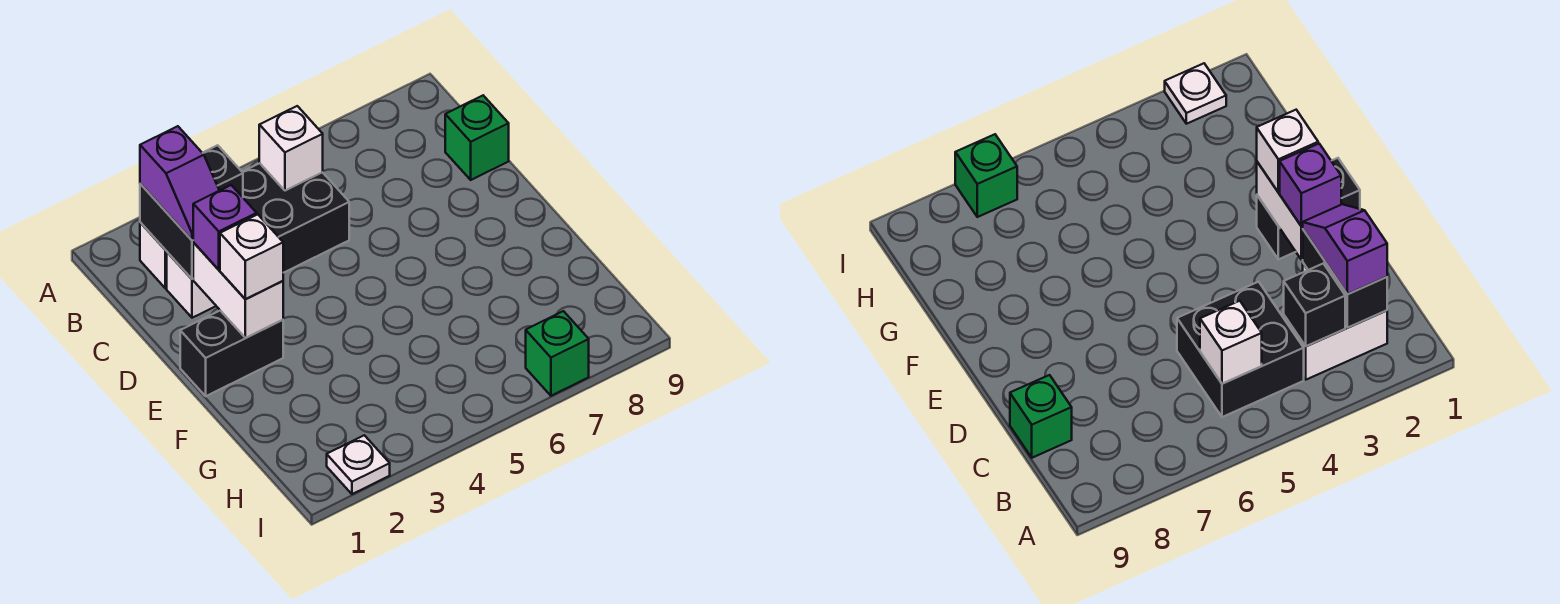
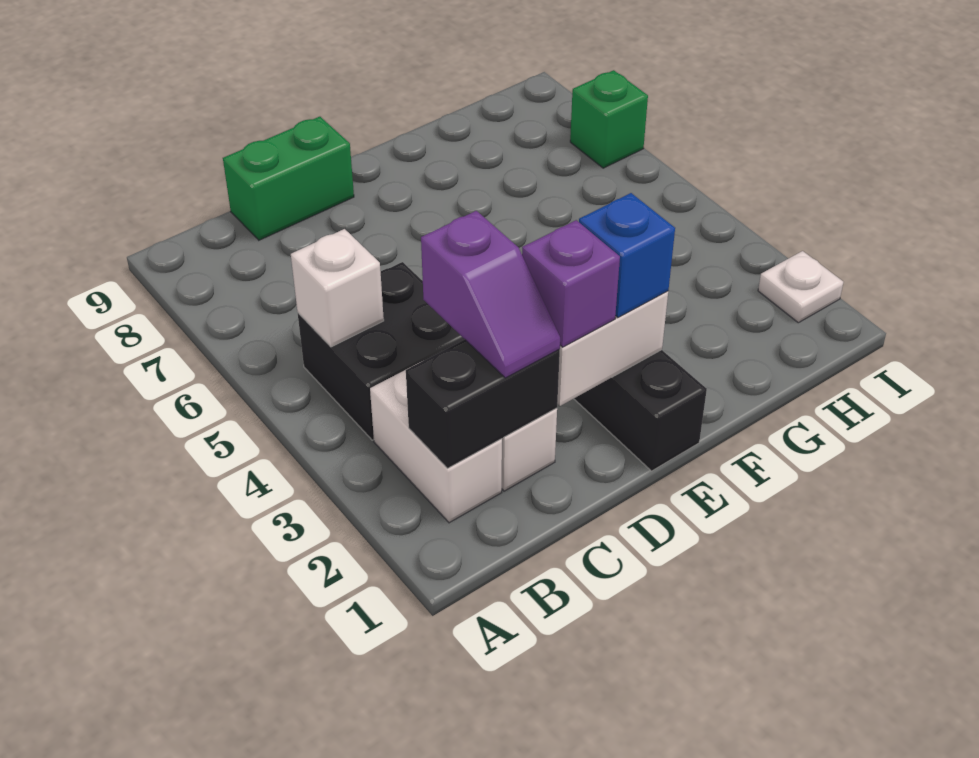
purple slope B2:C2 level 3 top B -> purple slope C2:C3 level 3 top 3
black brick B3 level 2 -> none
green brick C9 level 1 -> green brick C9:D9 level 1
white brick E2 level 3 -> blue brick E2 level 3

